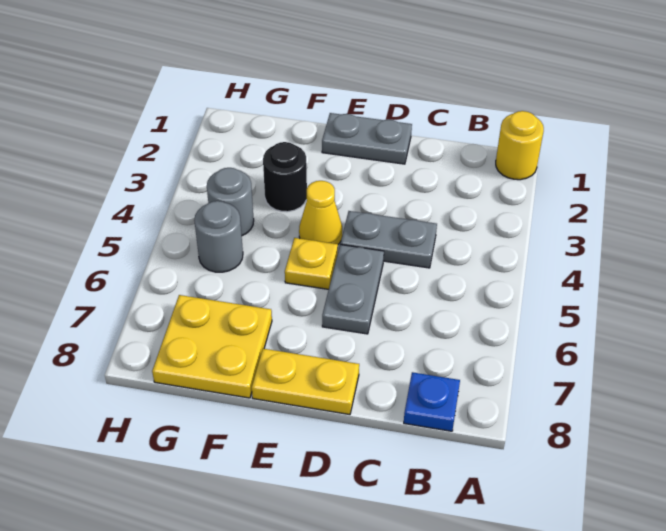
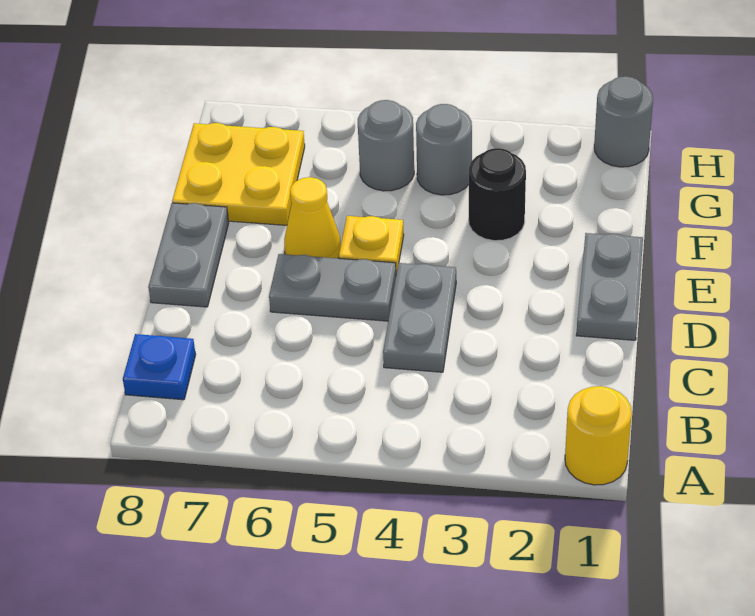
yellow plate D8:E8 level 1 -> grey plate D8:E8 level 1
yellow cone E4 level 1 -> yellow cone E6 level 1
none -> grey round brick H1 level 1

